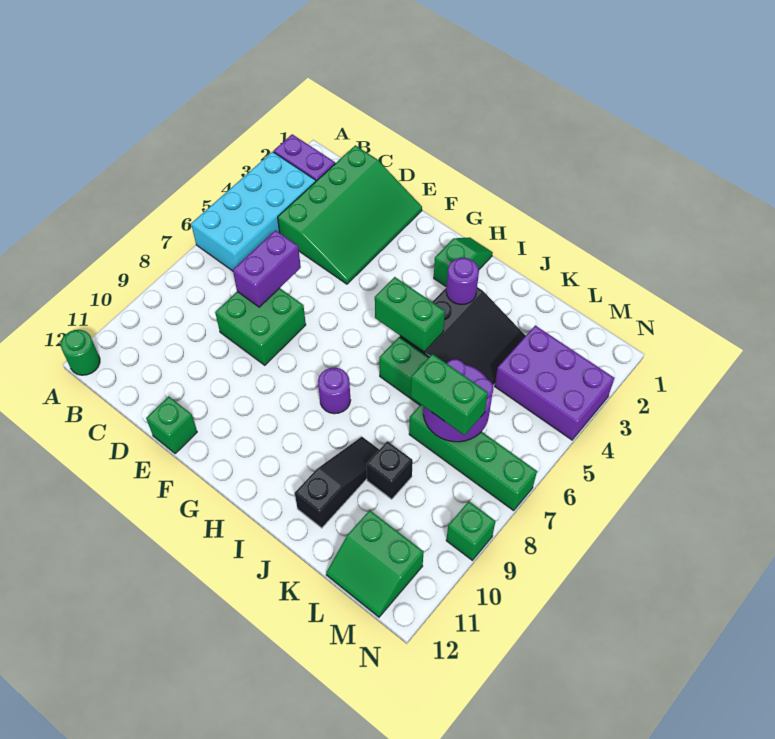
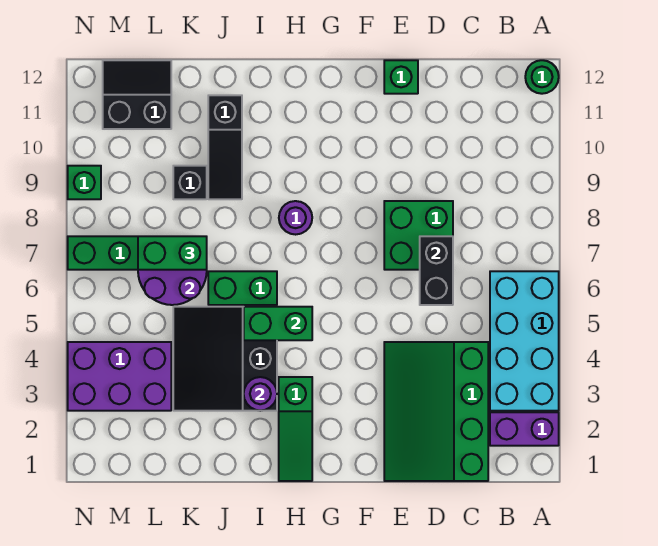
purple brick D6:D7 level 2 -> black brick D6:D7 level 2
green slope H1:H2 level 1 top 2 -> green slope H1:H3 level 1 top 3
green slope L11:M12 level 1 top 11 -> black slope L11:M12 level 1 top 11

